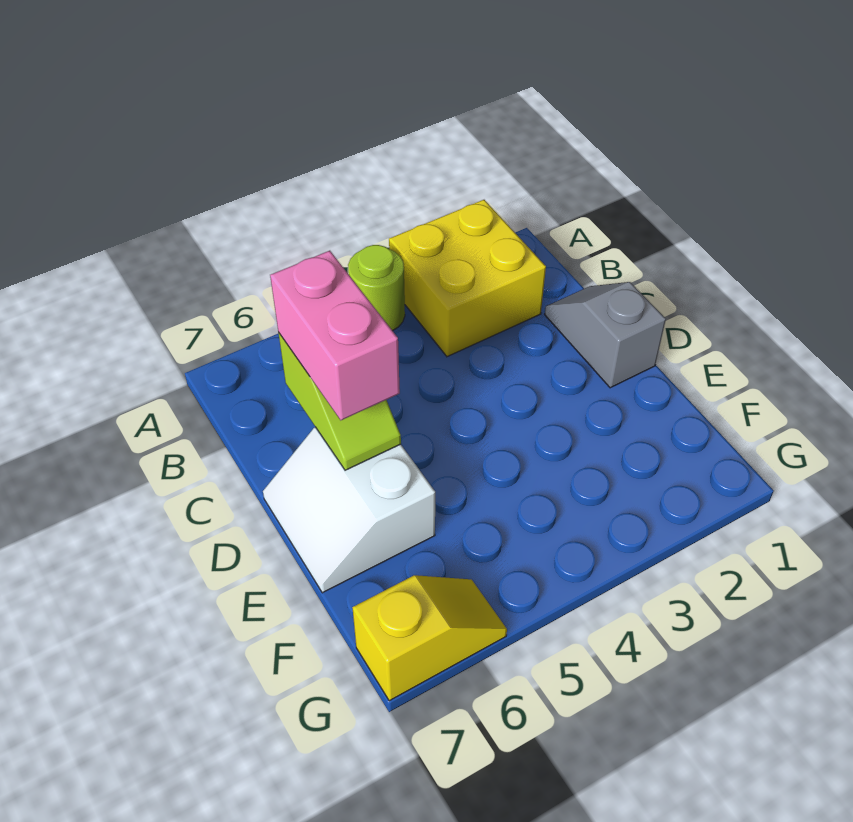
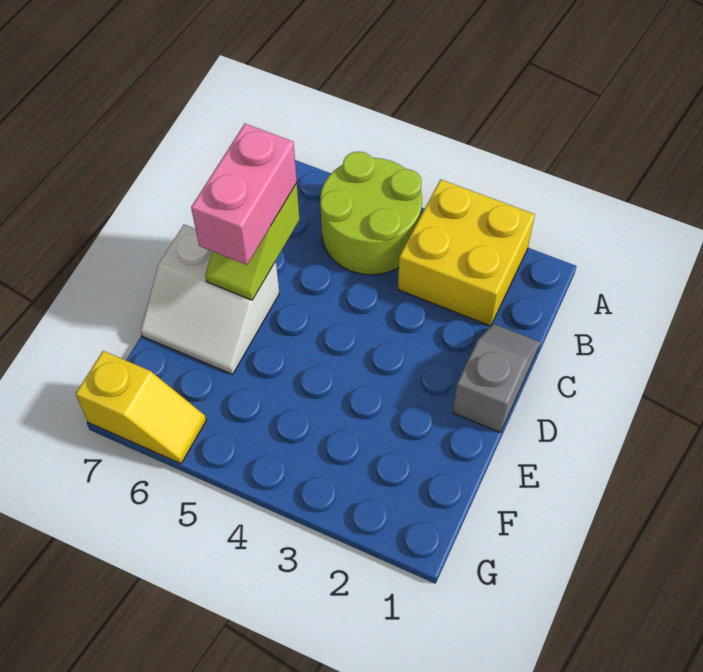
lime round brick A4 level 1 -> lime round brick A4:B5 level 1
white slope D6:E7 level 1 top 6 -> white slope D6:E7 level 1 top D

